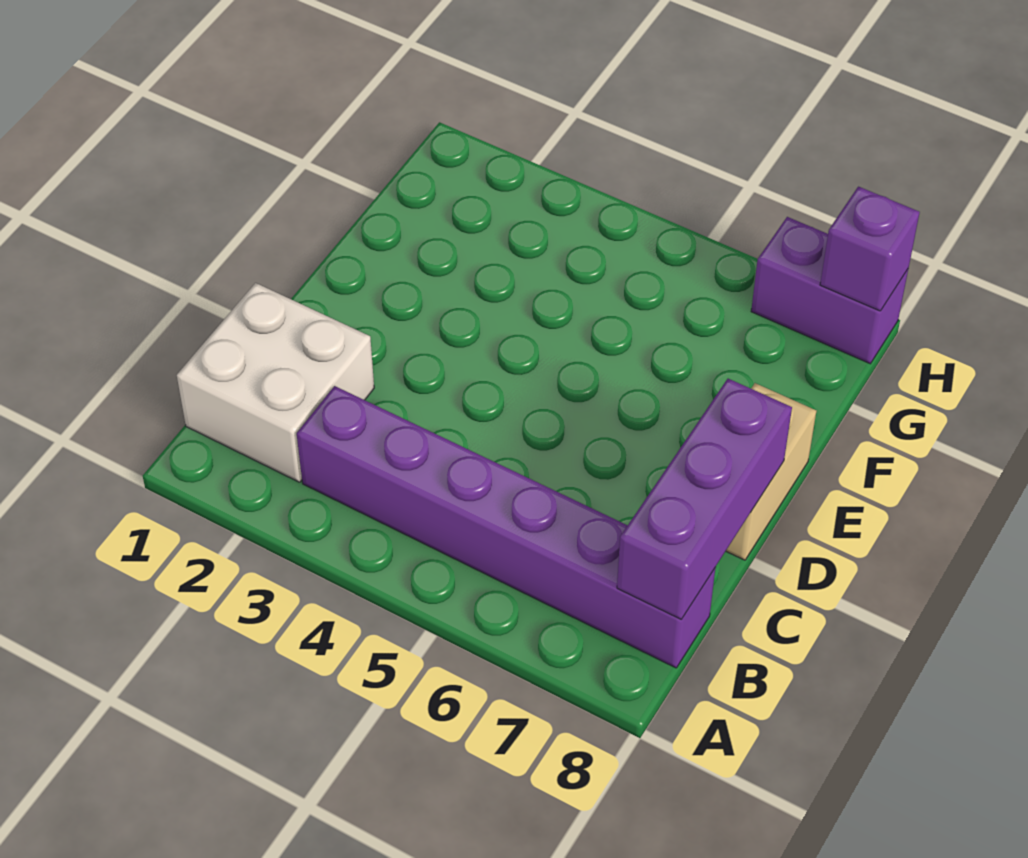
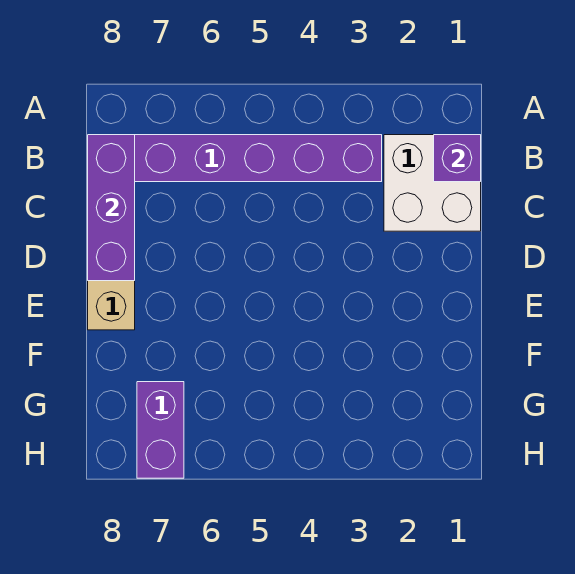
purple brick H7:H8 level 1 -> purple brick G7:H7 level 1
purple brick H8 level 2 -> purple brick B1 level 2

